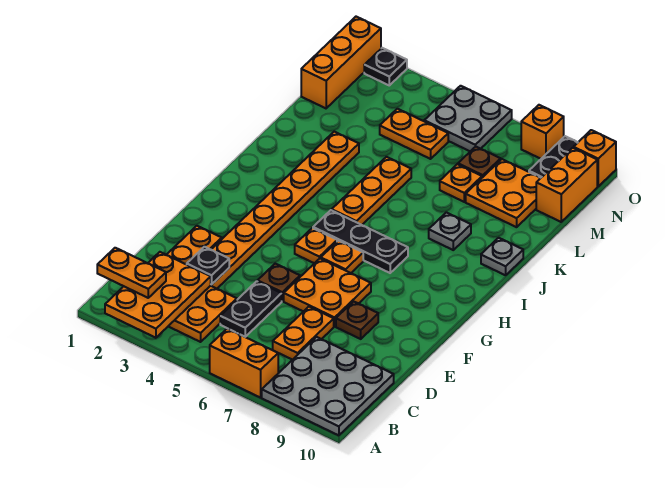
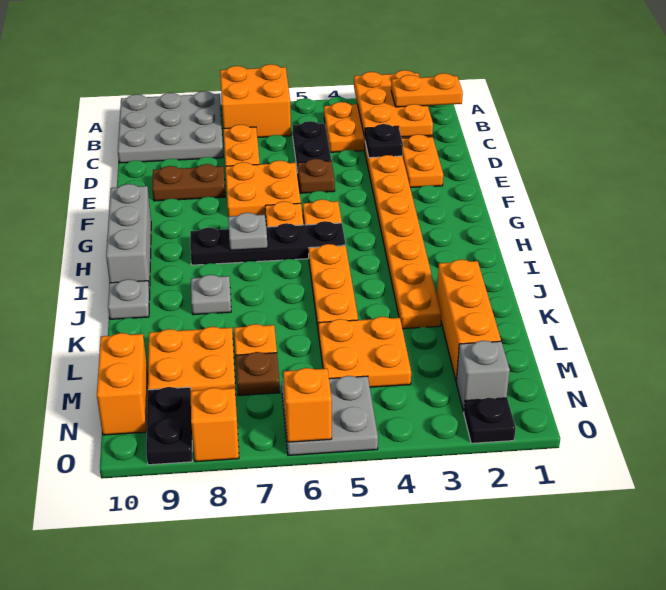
orange brick A6:A7 level 1 -> orange brick A6:B7 level 1
brown plate E8 level 1 -> brown plate E8:E9 level 1
none -> grey brick G10:I10 level 1
black plate H5:H7 level 1 -> black plate H5:H8 level 1
none -> grey plate H7 level 2
orange brick M1:O1 level 1 -> orange brick K2:M2 level 1
orange plate M4:M5 level 1 -> orange plate L4:M5 level 1
none -> grey brick N2 level 1
orange brick O10 level 1 -> orange brick O6 level 2

